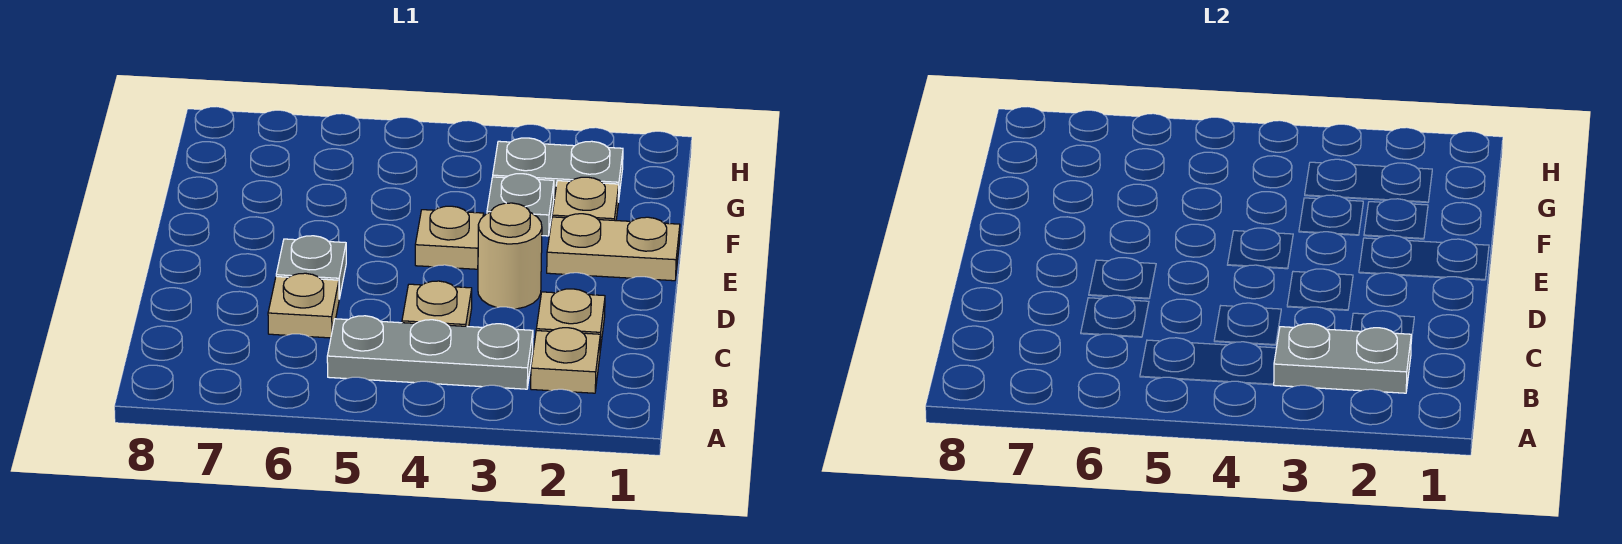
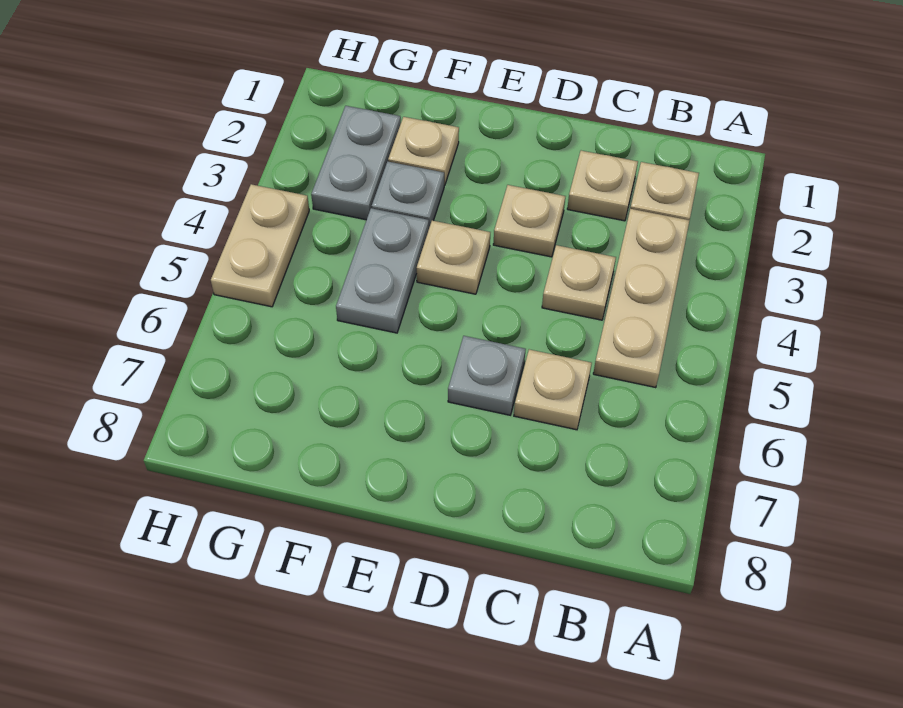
grey plate B2:B3 level 2 -> grey plate F4:F5 level 1
grey plate B3:B5 level 1 -> tan plate B3:B5 level 1
tan round brick D3 level 1 -> tan plate D3 level 1
tan plate E1:E2 level 1 -> tan plate H4:H5 level 1

